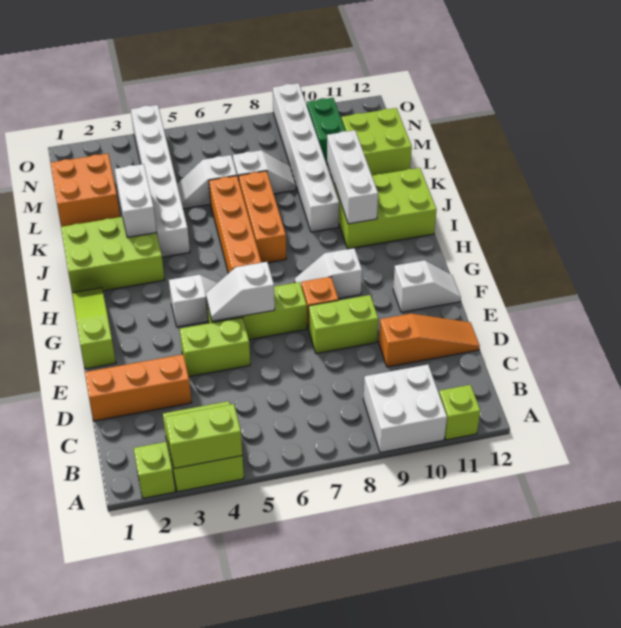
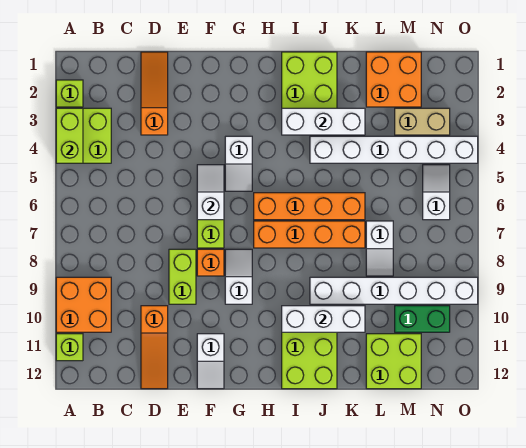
white brick A9:B10 level 1 -> orange brick A9:B10 level 1
orange brick D1:D3 level 1 -> orange slope D1:D3 level 1 top 3
lime brick E4:E5 level 1 -> none
lime slope F1:H1 level 1 top F -> none
orange brick I7:K7 level 1 -> orange brick H7:K7 level 1
white brick J3:K3 level 2 -> white brick I3:K3 level 2
white slope L5:L6 level 1 top 6 -> white slope N5:N6 level 1 top 6
none -> tan brick M3:N3 level 1

